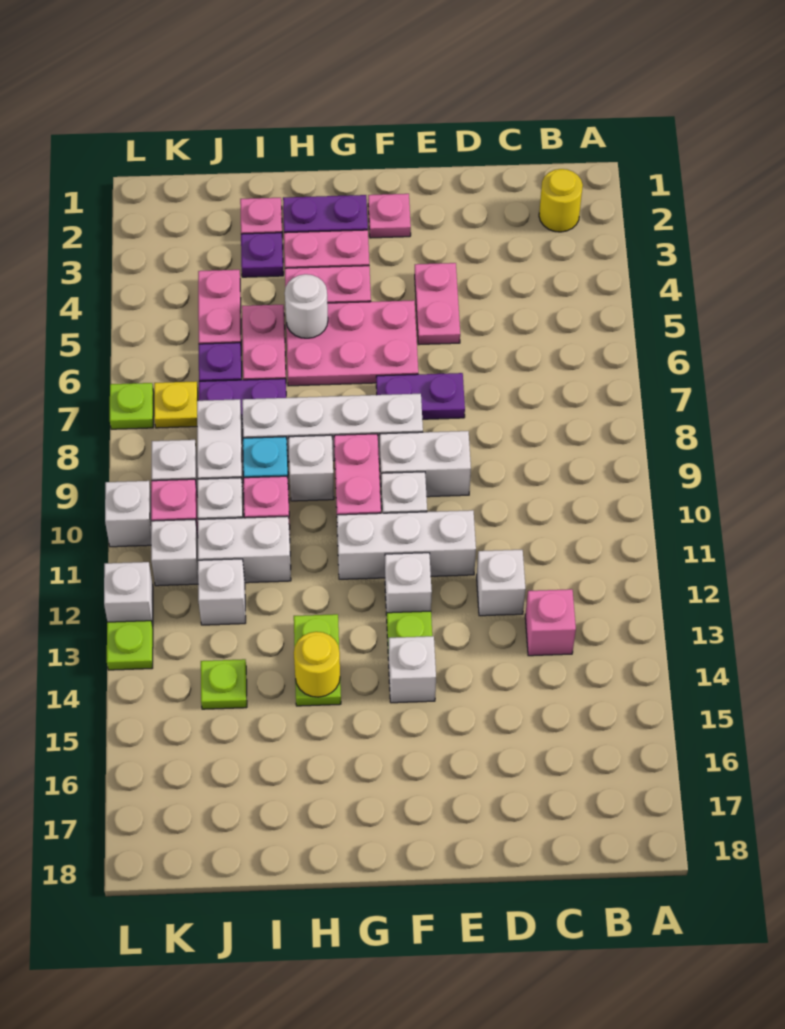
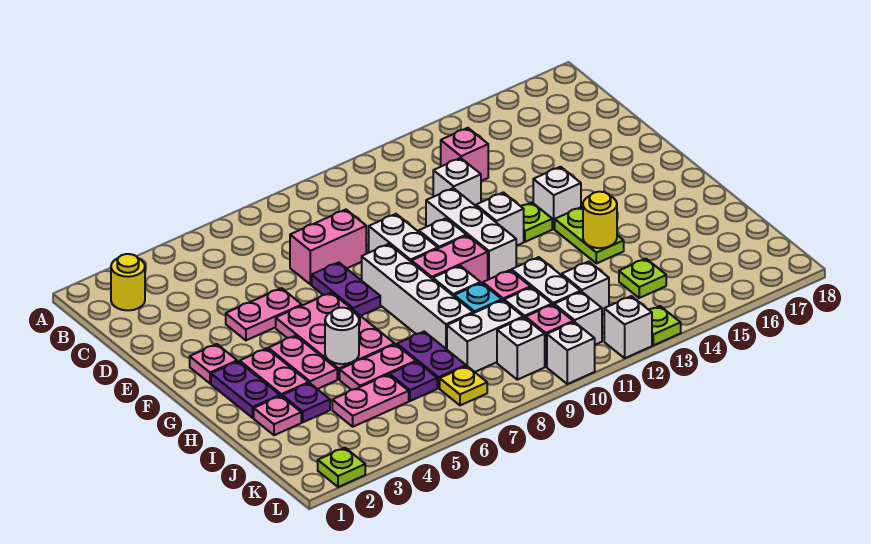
none -> pink brick D7:D8 level 1
lime plate H13:H14 level 1 -> lime plate G14:H14 level 1
lime plate L7 level 1 -> lime plate L2 level 1

